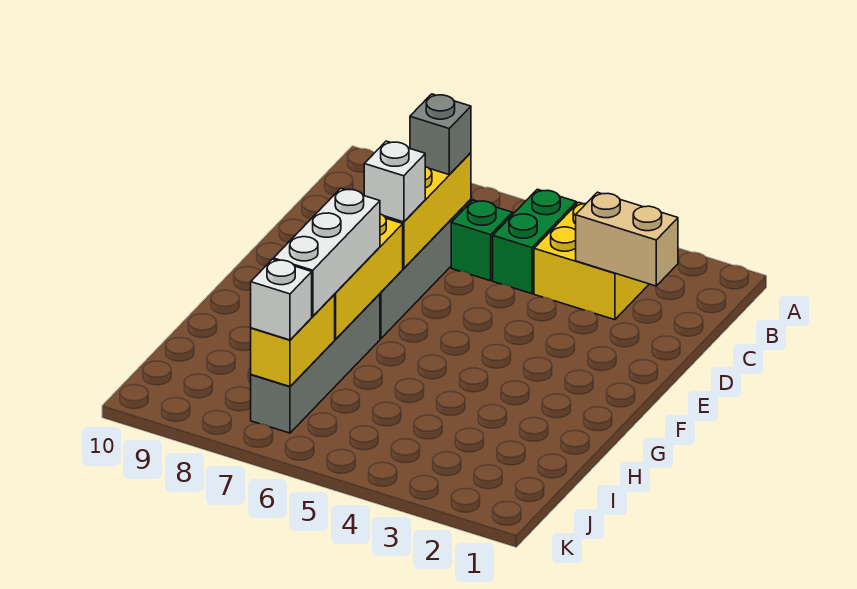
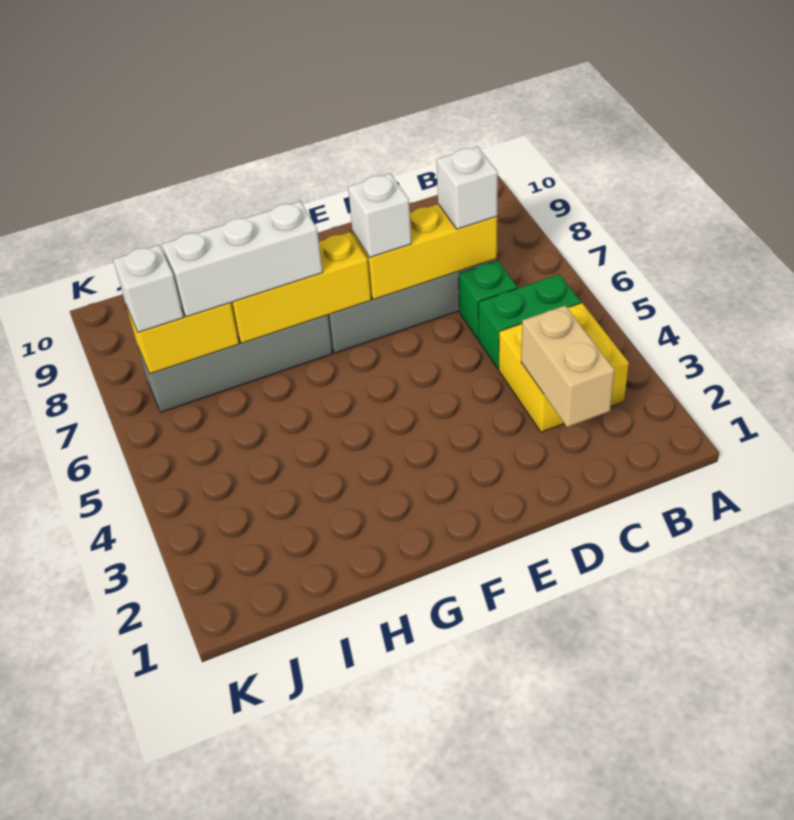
grey brick C7 level 3 -> white brick C7 level 3

